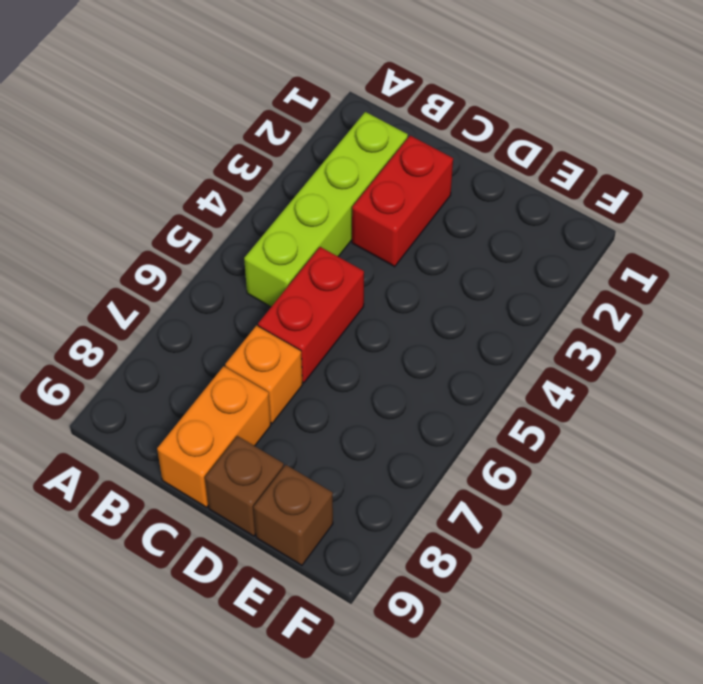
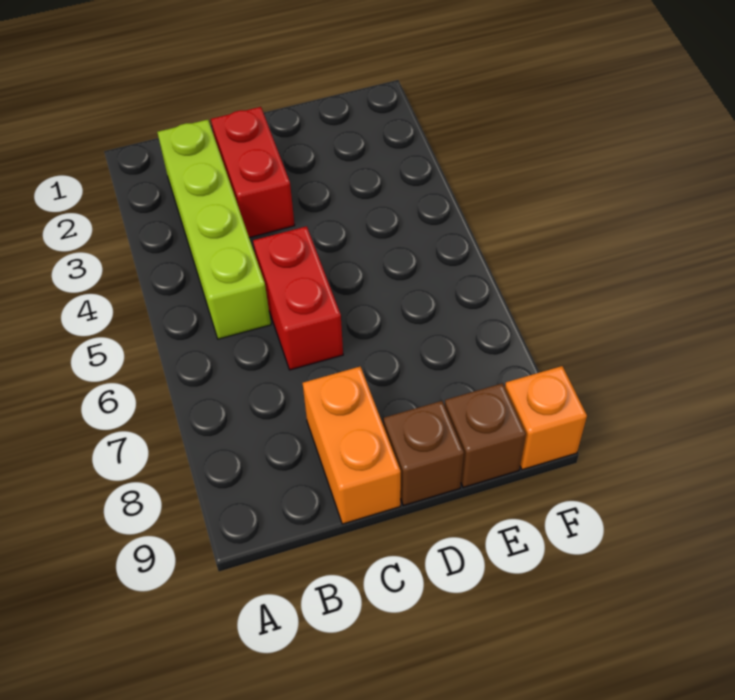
orange brick C7 level 1 -> orange brick F9 level 1

